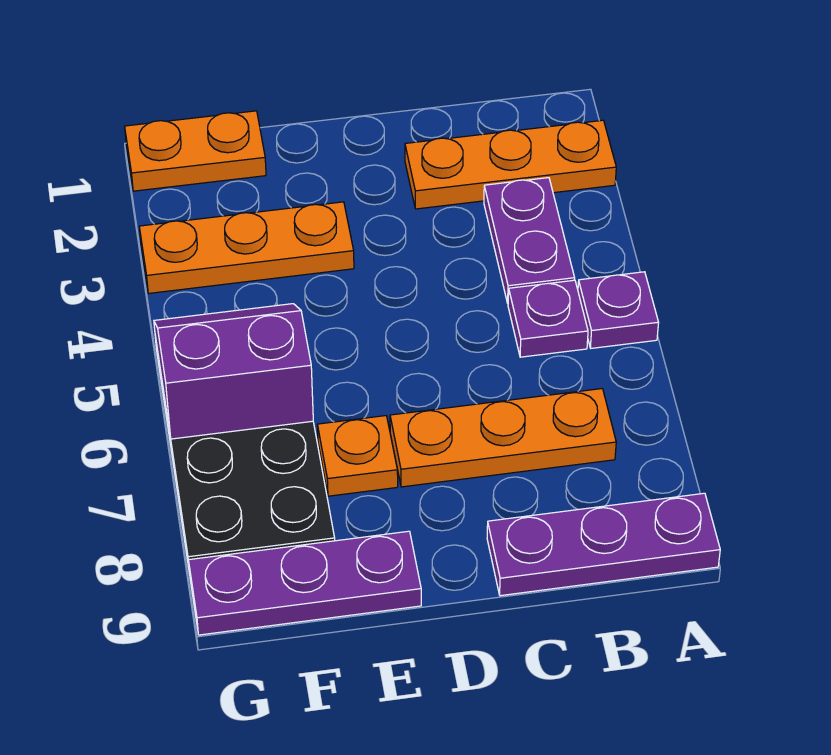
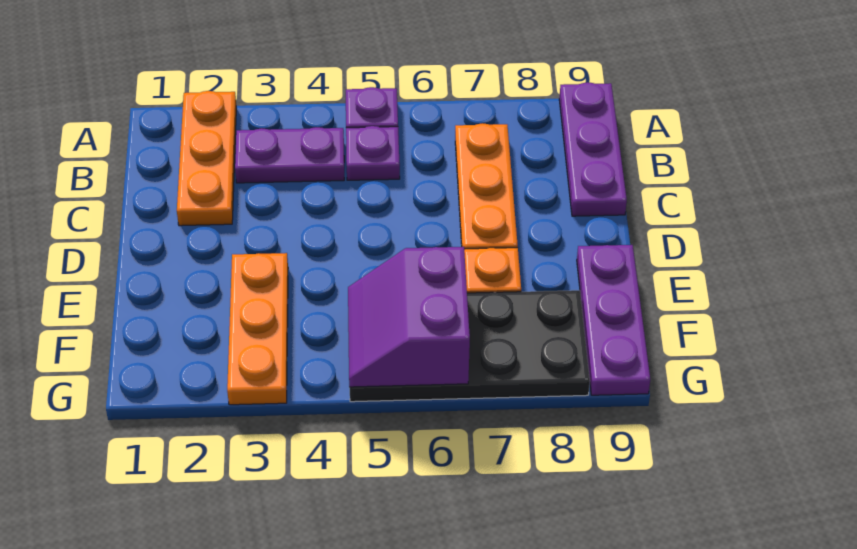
orange plate F1:G1 level 1 -> none

